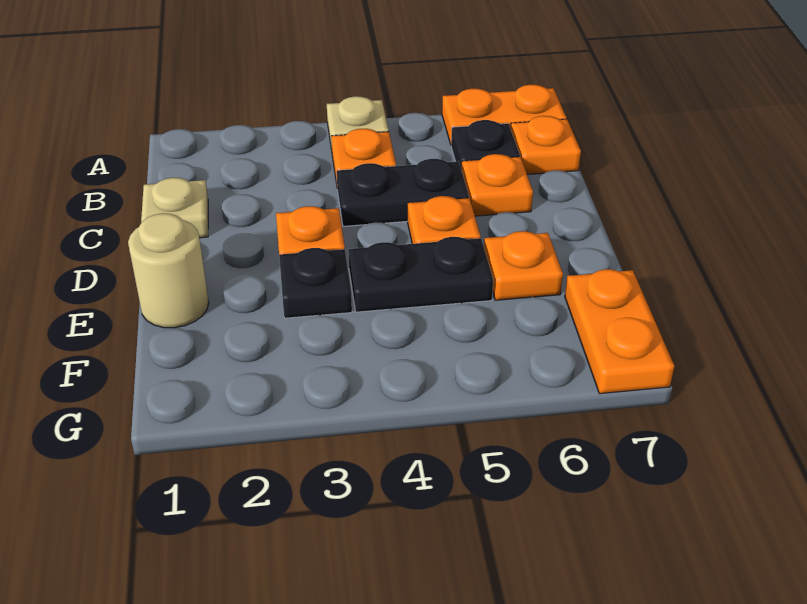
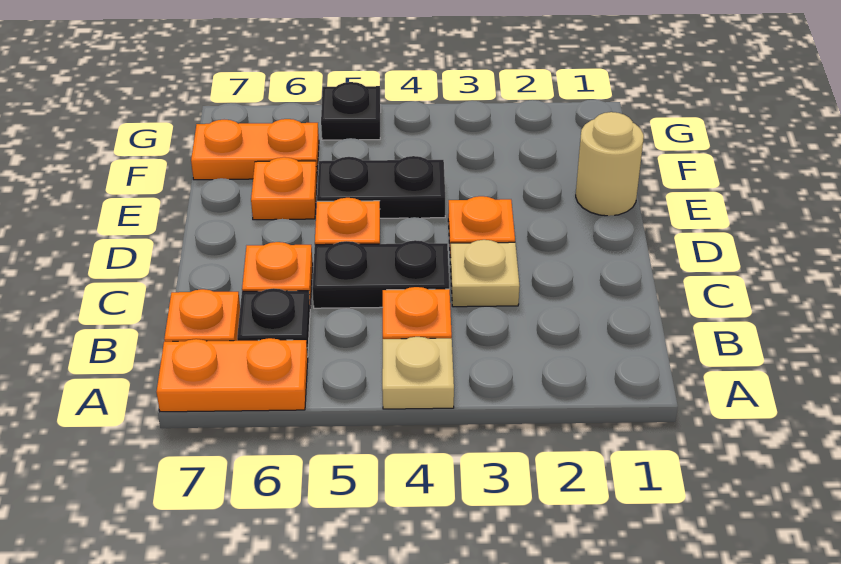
tan plate C1 level 1 -> tan plate C3 level 1
black plate E3 level 1 -> black plate G5 level 1
orange plate F7:G7 level 1 -> orange plate F6:F7 level 1

